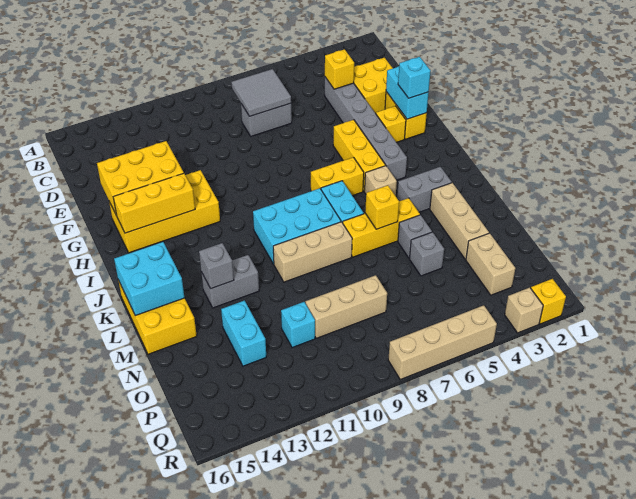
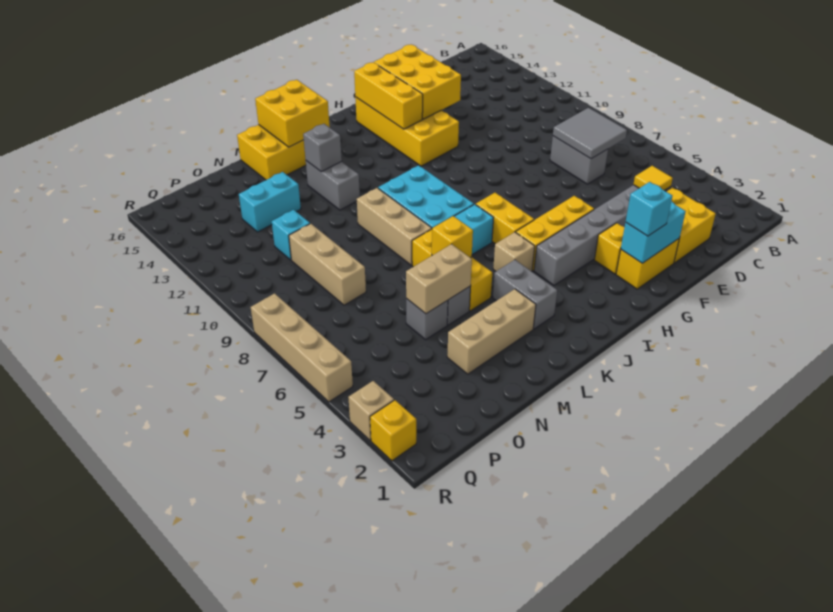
yellow brick D4 level 2 -> yellow tile D4 level 2
cyan brick K15:L16 level 2 -> yellow brick K15:L16 level 2
tan brick O3:P3 level 1 -> tan brick M5:N5 level 2

